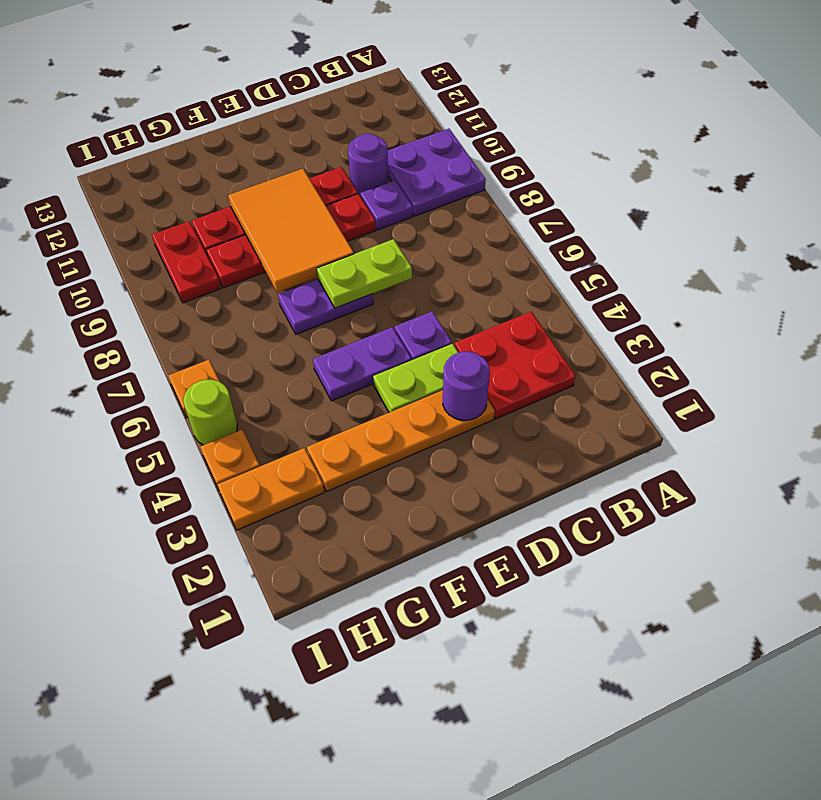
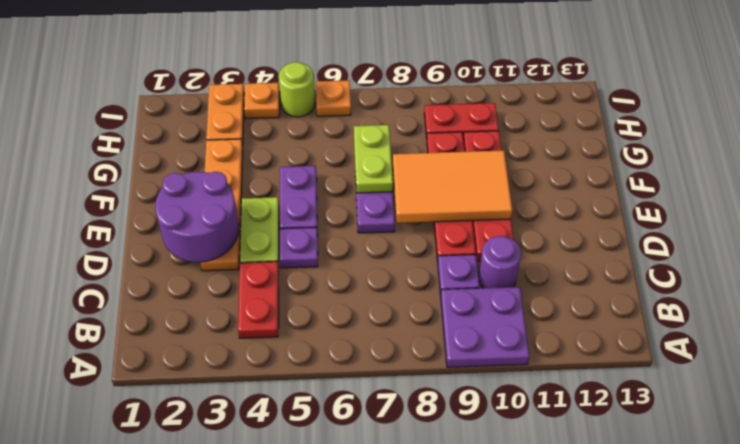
red plate B3:C4 level 1 -> red plate B4:C4 level 1
purple round brick D3 level 2 -> purple round brick D2:E3 level 2
lime plate D7:E7 level 2 -> lime plate F7:G7 level 2

